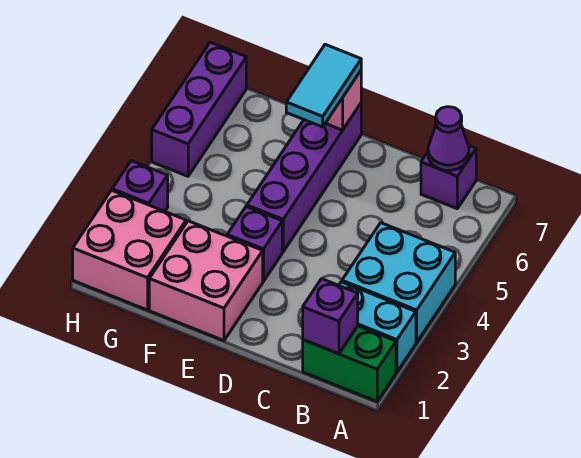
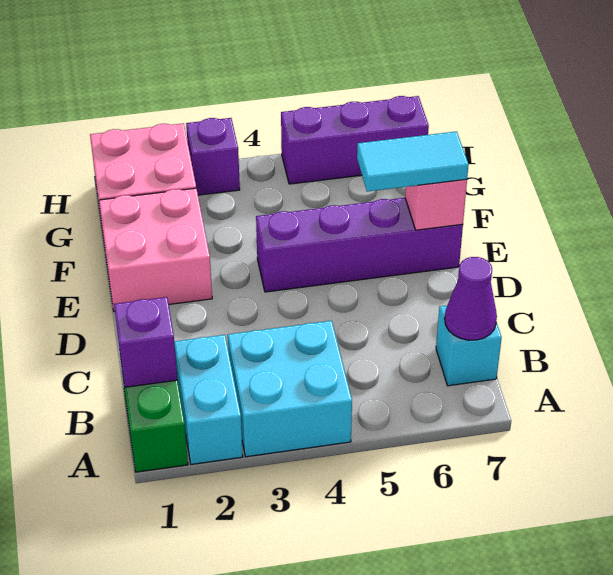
purple brick B7 level 1 -> cyan brick B7 level 1
purple brick E3 level 1 -> none

